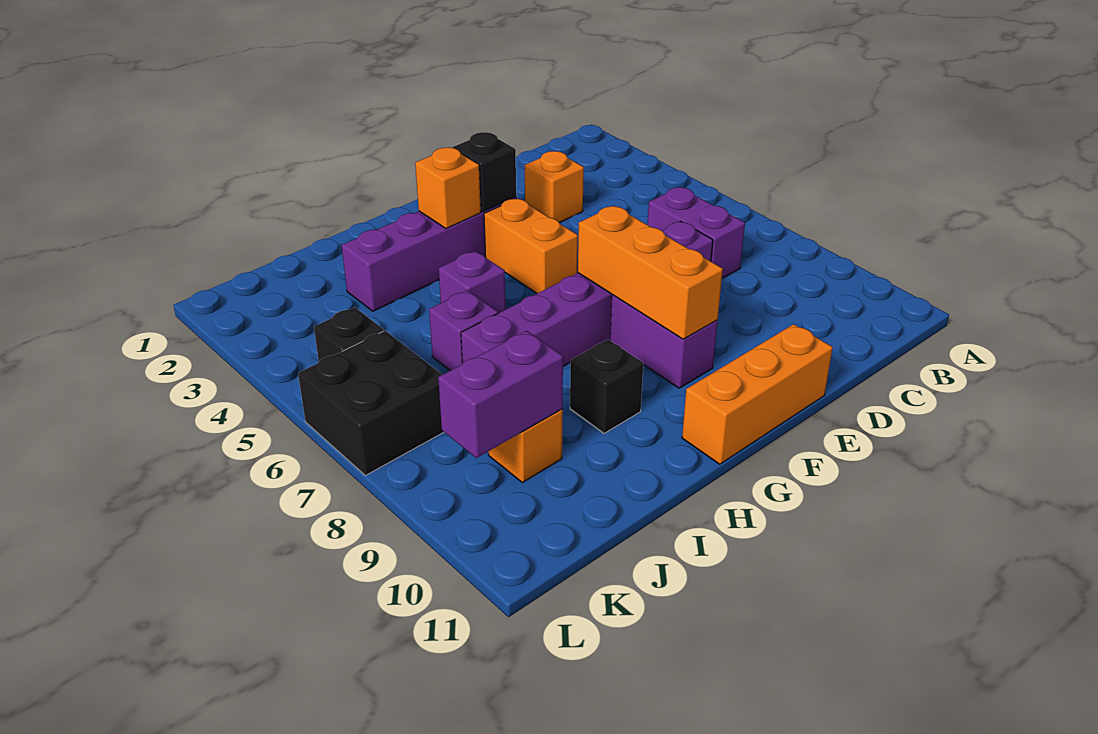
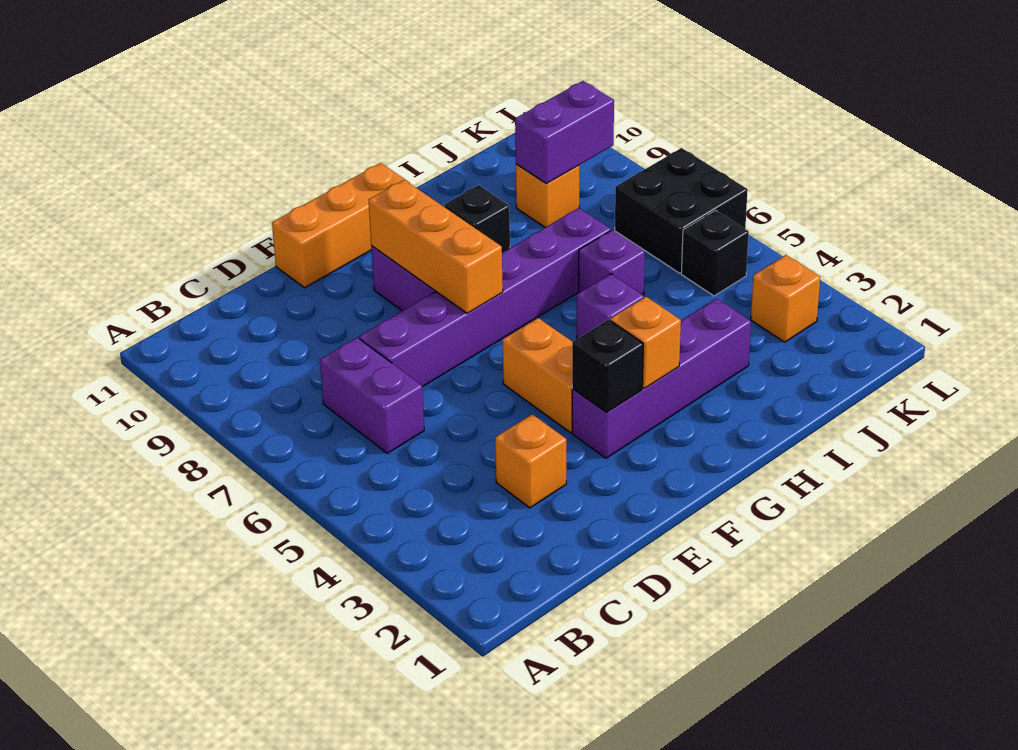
none -> orange brick K3 level 1

